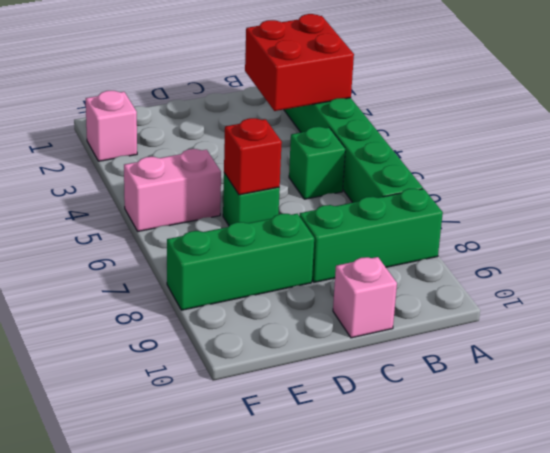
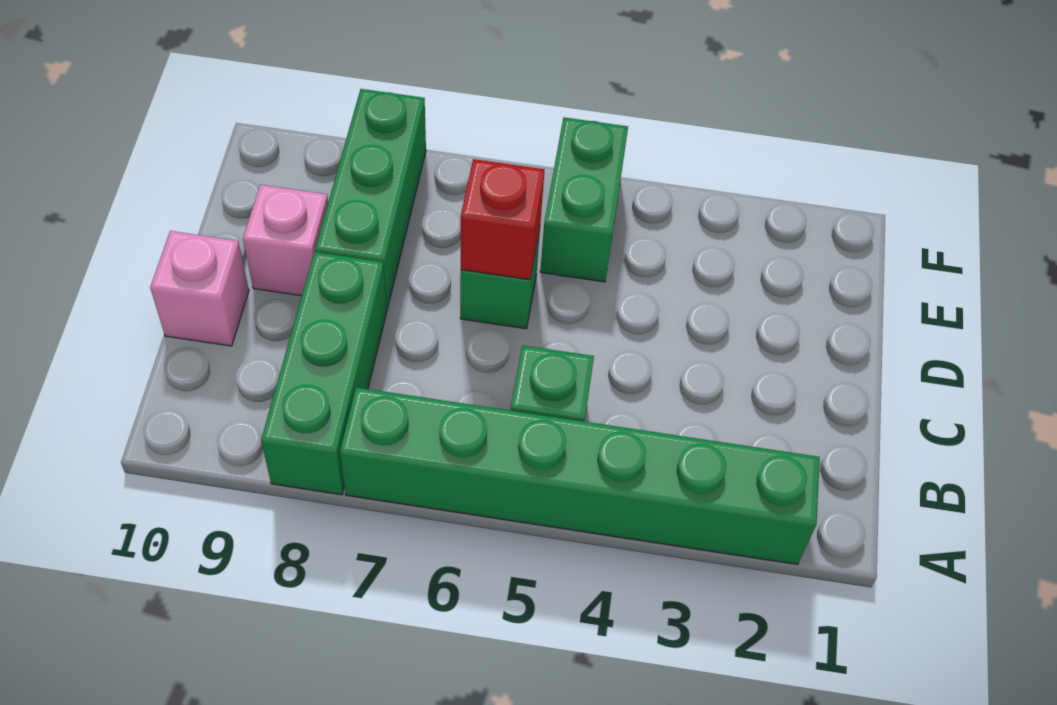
red brick A2:B3 level 2 -> none
pink brick E5:F5 level 1 -> green brick E5:F5 level 1
pink brick F2 level 1 -> pink brick D9 level 1

